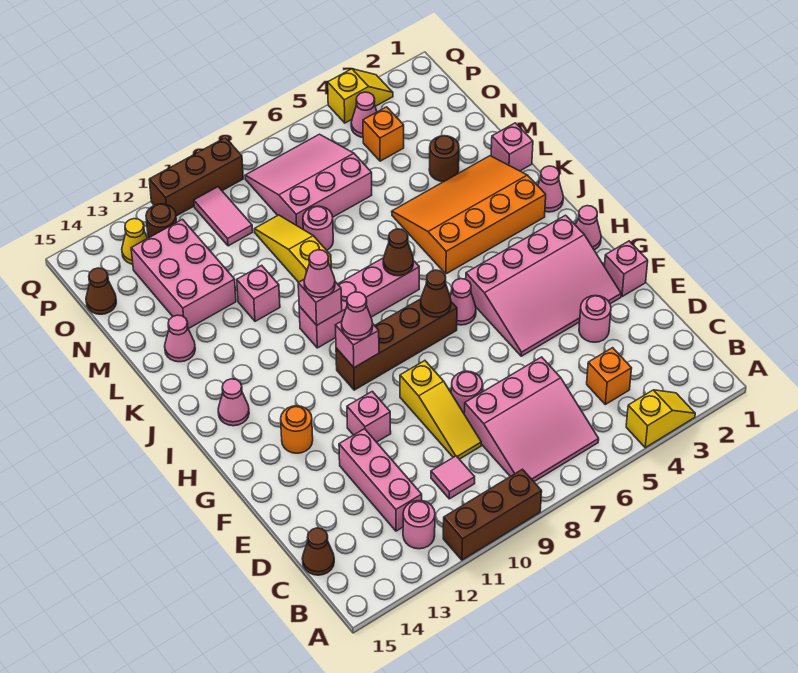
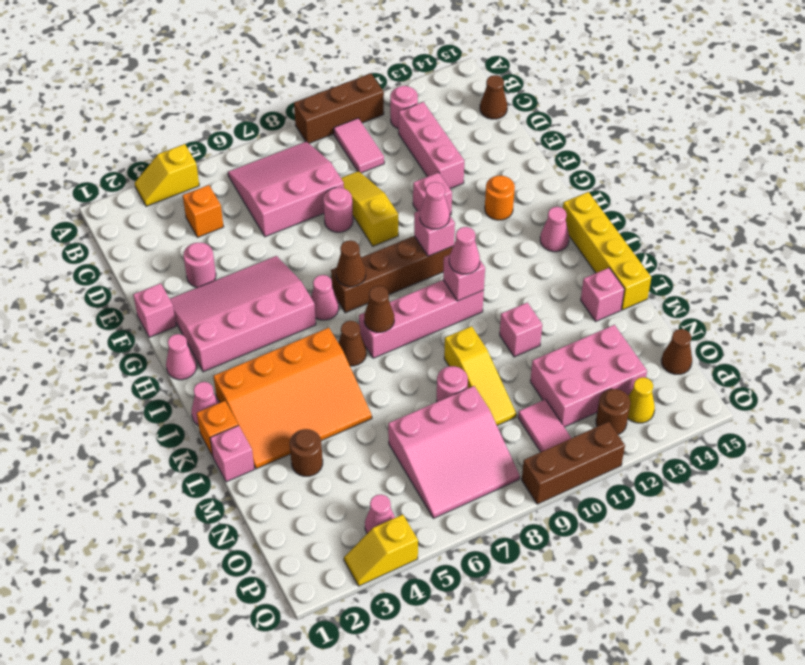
pink tile C10 level 1 -> pink tile B10:C10 level 1
none -> yellow brick I15:L15 level 1
none -> brown cone J6 level 1
pink cone L14 level 1 -> pink brick L14 level 1
pink brick M12:O13 level 1 -> pink brick N11:O13 level 1
orange brick O4 level 1 -> orange brick K1 level 1

